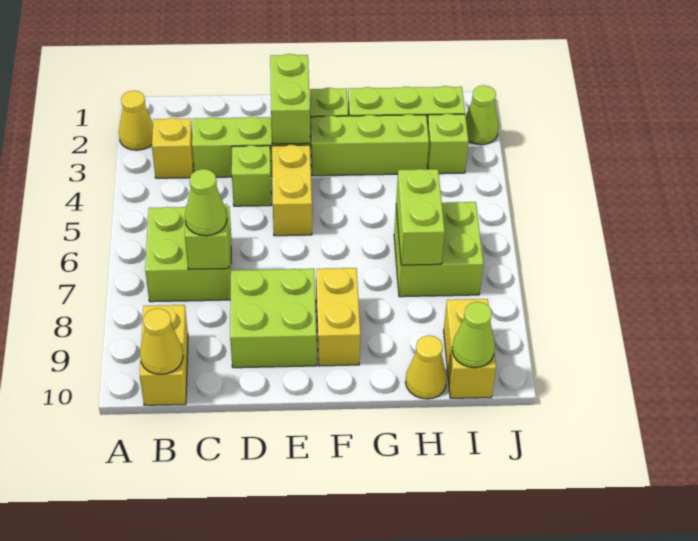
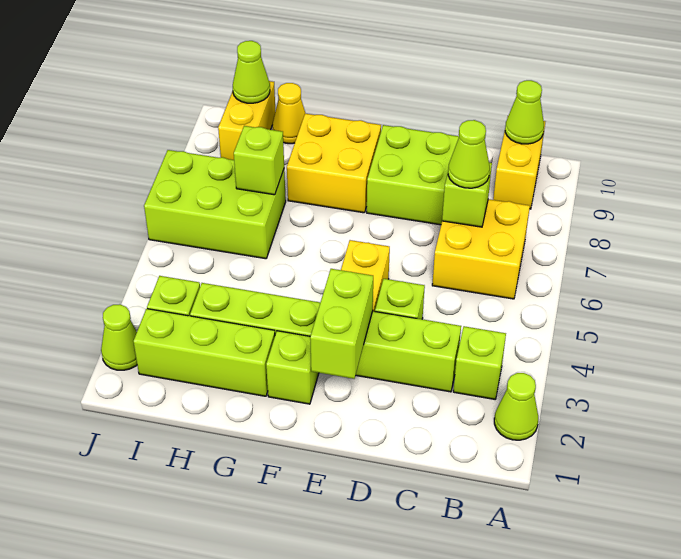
yellow cone A2 level 1 -> lime cone A2 level 1
yellow brick B3 level 1 -> lime brick B3 level 1
lime brick B6:C7 level 1 -> yellow brick B6:C7 level 1
yellow cone B10 level 2 -> lime cone B10 level 2
yellow brick F8:F9 level 1 -> yellow brick F8:G9 level 1
lime brick H6:I7 level 1 -> lime brick H6:J7 level 1
lime brick H6:H7 level 2 -> lime brick H7 level 2

